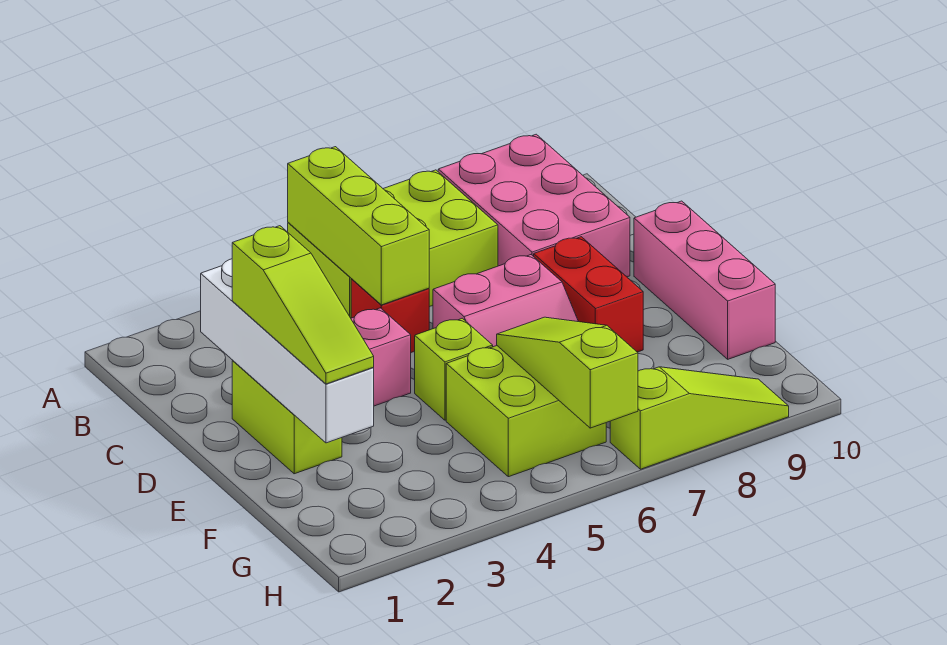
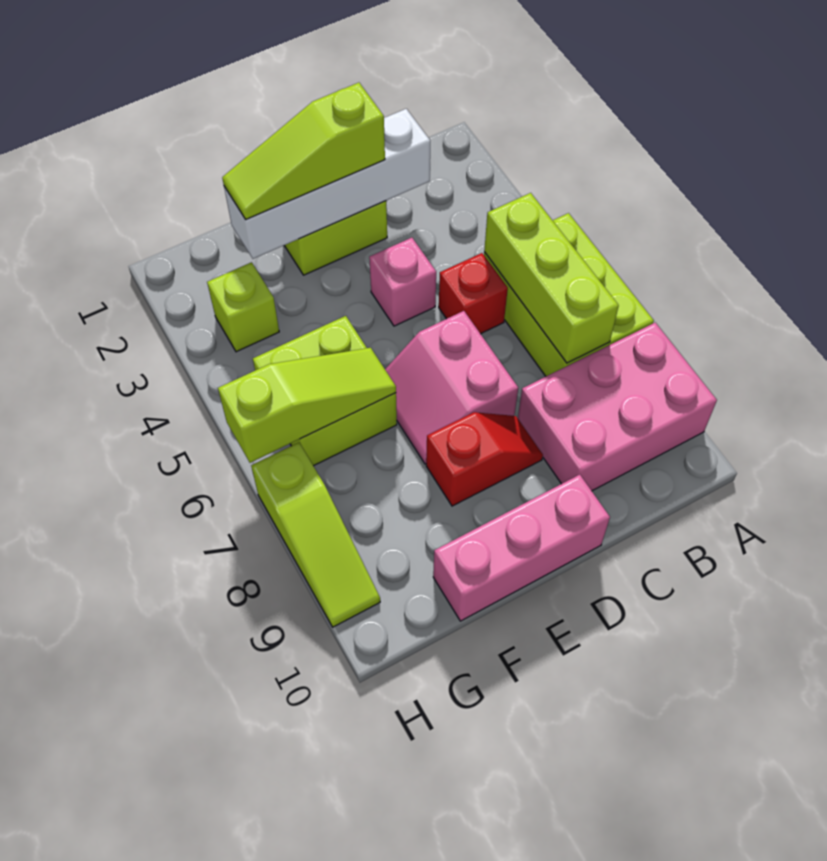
lime brick A5:C5 level 2 -> lime brick B5:B7 level 2
red brick D8:E8 level 1 -> red slope D8:E8 level 1 top E
lime brick E5 level 1 -> lime brick G3 level 1

